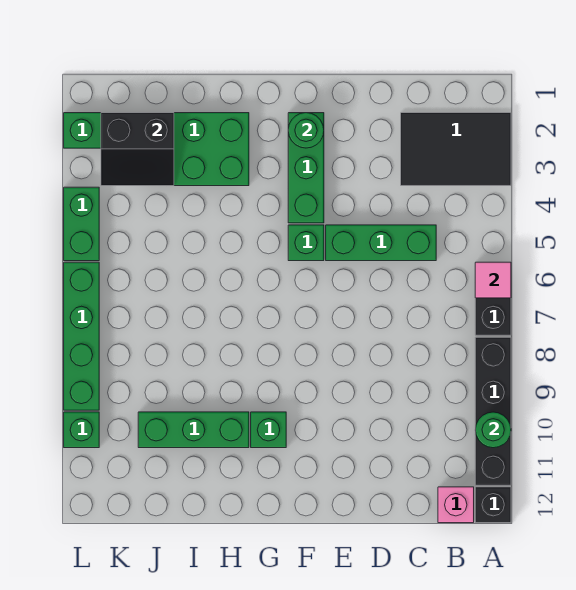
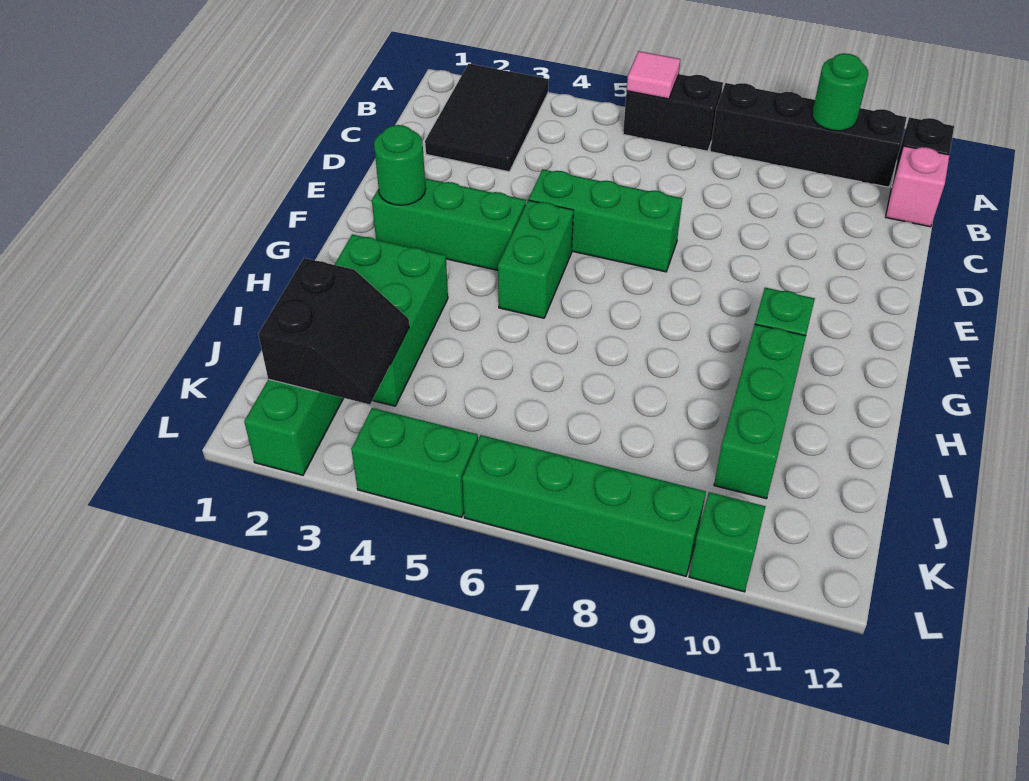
green brick C5:E5 level 1 -> green brick E5:E7 level 1
green brick F5 level 1 -> green brick F5:G5 level 1

